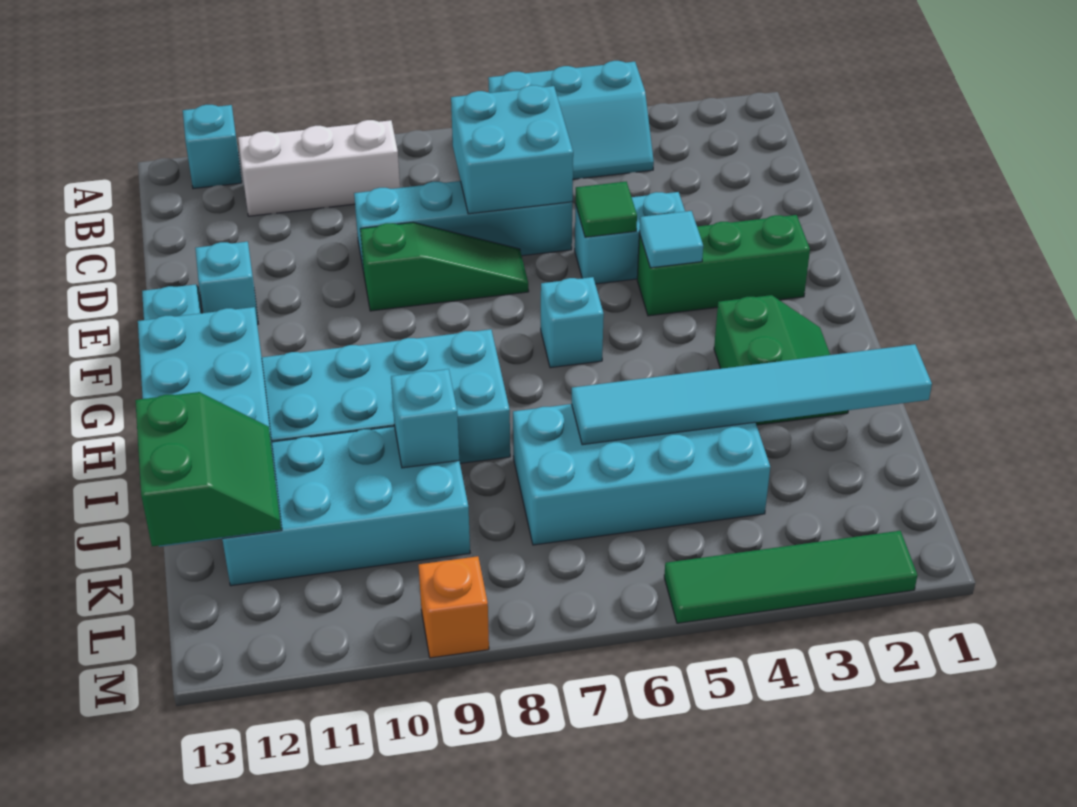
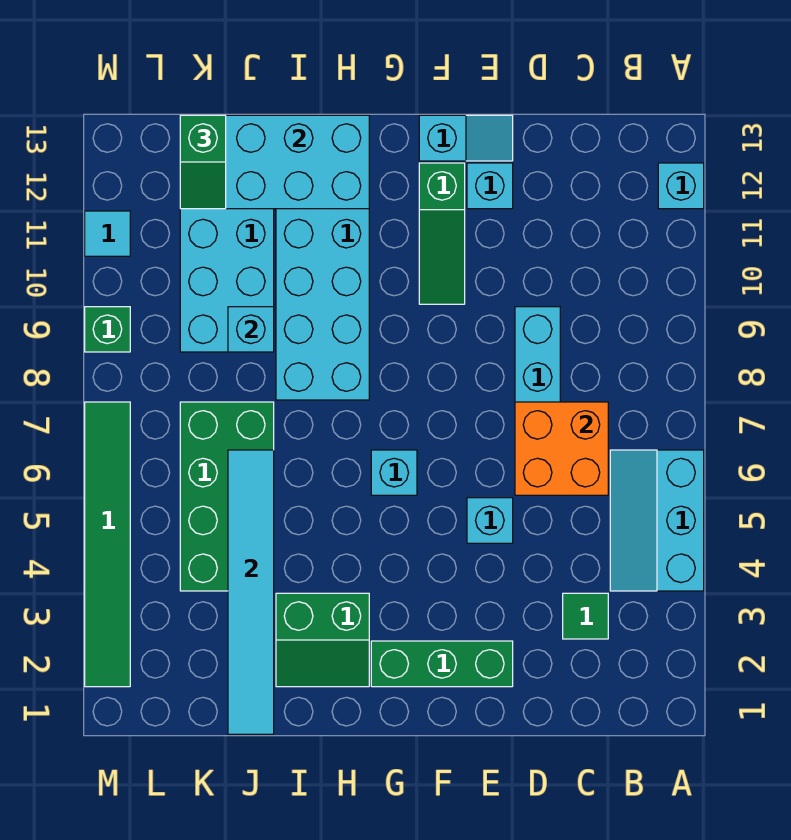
white brick B9:B11 level 1 -> none
cyan brick C6:D7 level 2 -> orange brick C6:D7 level 2
cyan brick E4:E5 level 1 -> cyan brick E5 level 1
green tile E5 level 2 -> green tile C3 level 1
green slope E7:E9 level 1 top 9 -> green slope F10:F12 level 1 top 12
green brick F2:F4 level 1 -> green brick E2:G2 level 1
cyan tile F4 level 2 -> cyan tile M11 level 1
cyan brick J4:K7 level 1 -> green brick J4:K7 level 1
green slope K12:L13 level 3 top 13 -> green slope K12:K13 level 3 top 13
green tile M2:M5 level 1 -> green tile M2:M7 level 1
orange brick M9 level 1 -> green brick M9 level 1

